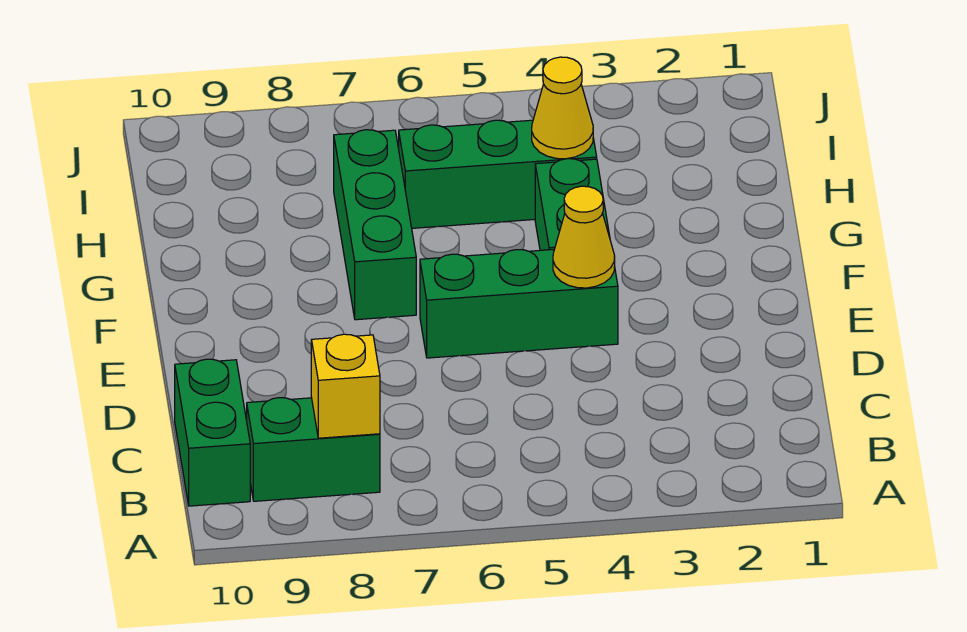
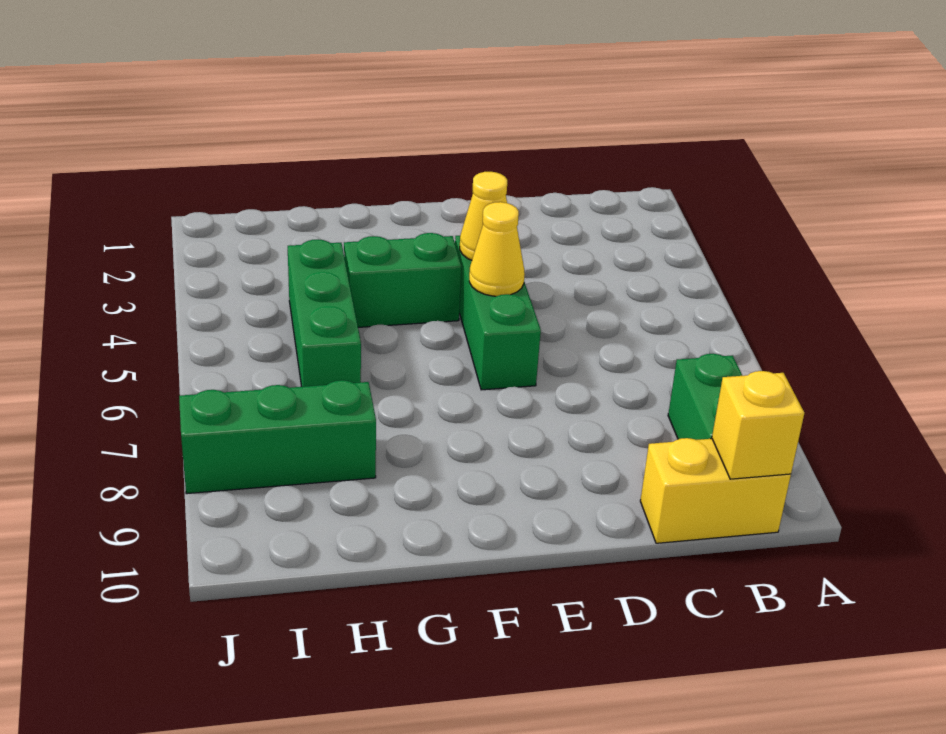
yellow brick B8 level 2 -> yellow brick B10 level 2
green brick B10:C10 level 1 -> yellow brick B10:C10 level 1
green brick F7:H7 level 1 -> green brick H8:J8 level 1
yellow cone H4 level 2 -> yellow cone E5 level 2

